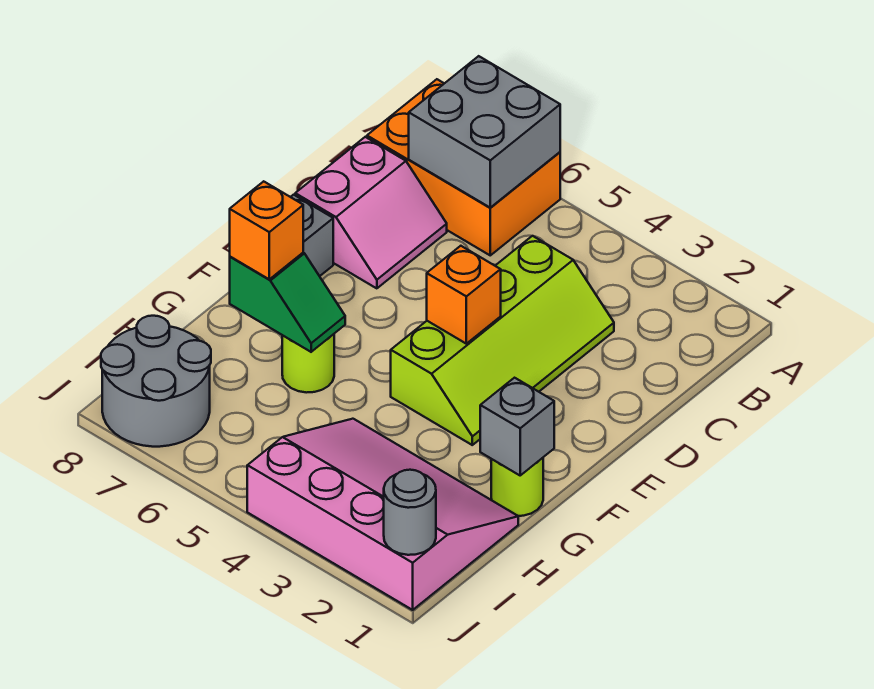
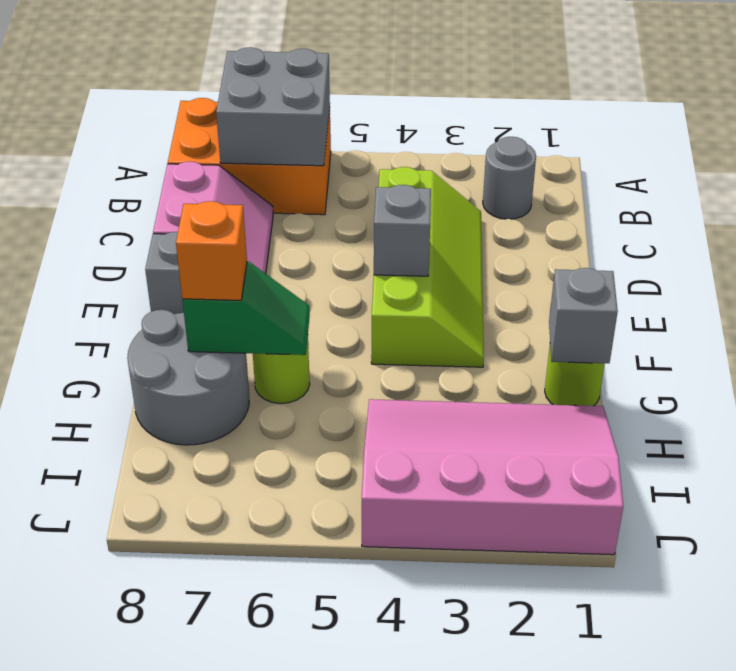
orange brick E4 level 2 -> grey brick E4 level 2
grey round brick I7:J8 level 1 -> grey round brick G7:H8 level 1
grey round brick J1 level 2 -> grey round brick B2 level 1

